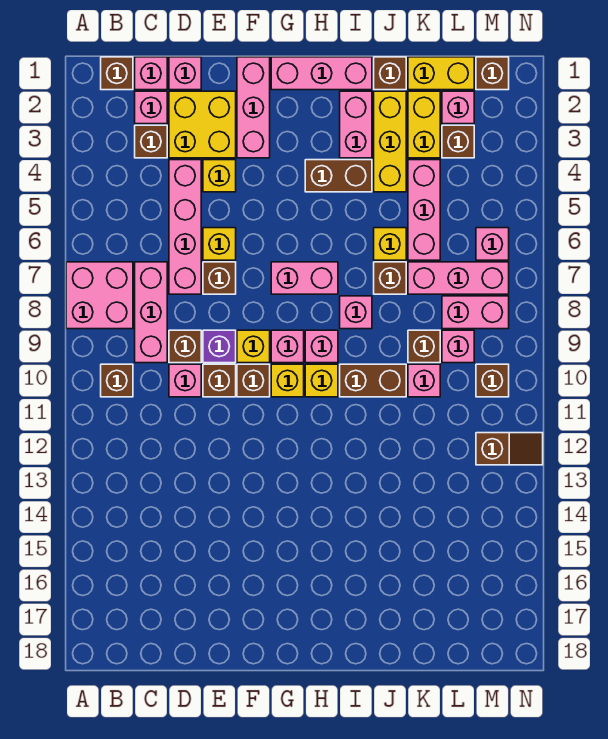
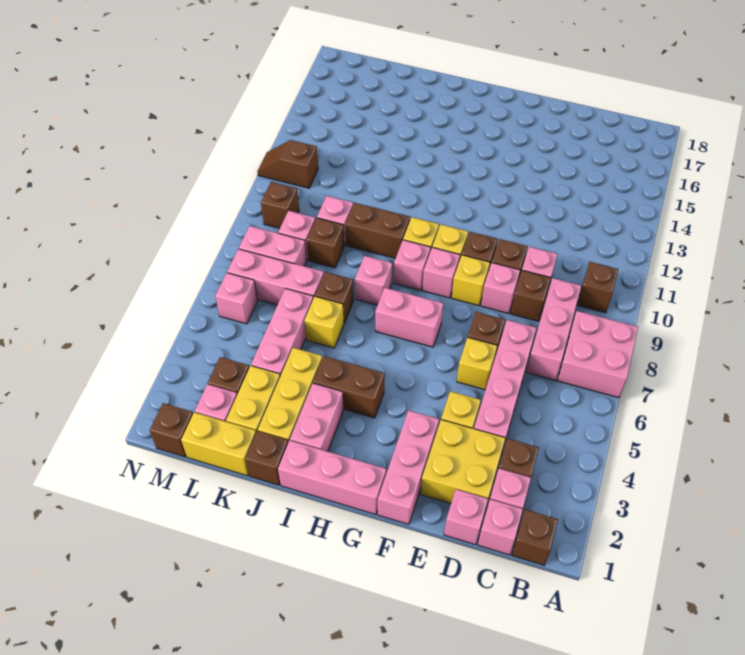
purple brick E9 level 1 -> pink brick E9 level 1

